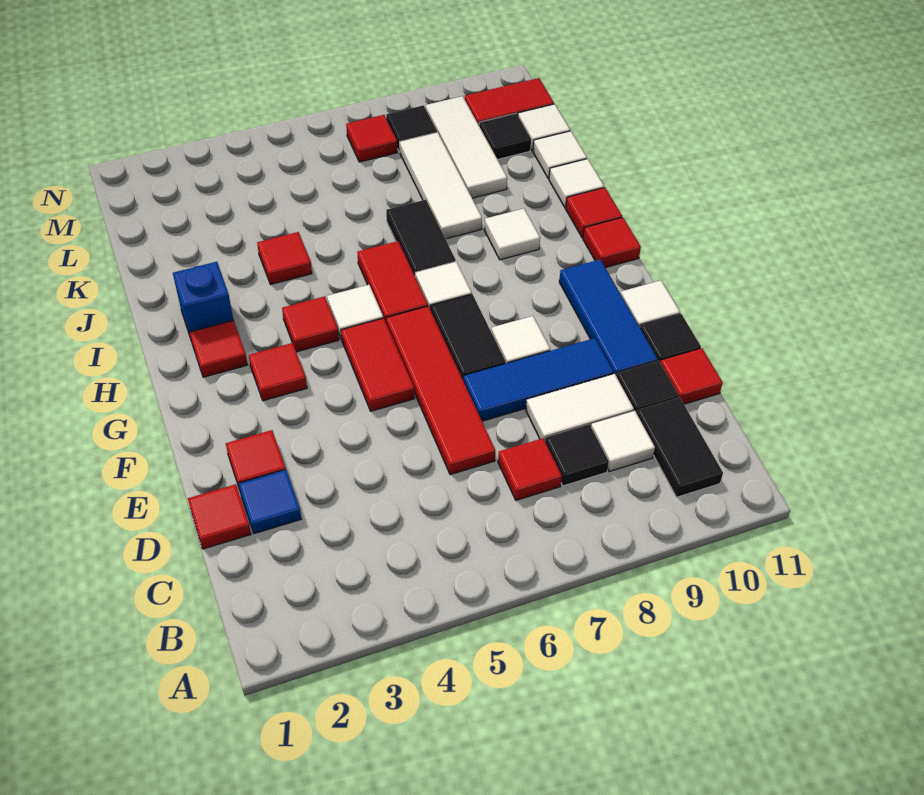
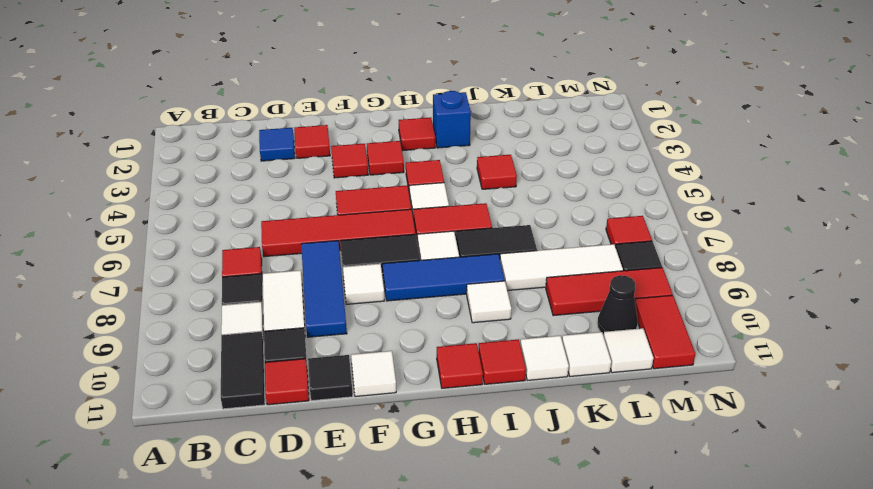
black tile B10:C10 level 1 -> black tile C10:C11 level 1
red tile D1 level 1 -> red tile F3 level 1
blue tile E10:G10 level 1 -> blue tile G8:I8 level 1
white tile K9:M9 level 1 -> red tile K9:M9 level 1
black tile L10 level 1 -> black cone L10 level 1

